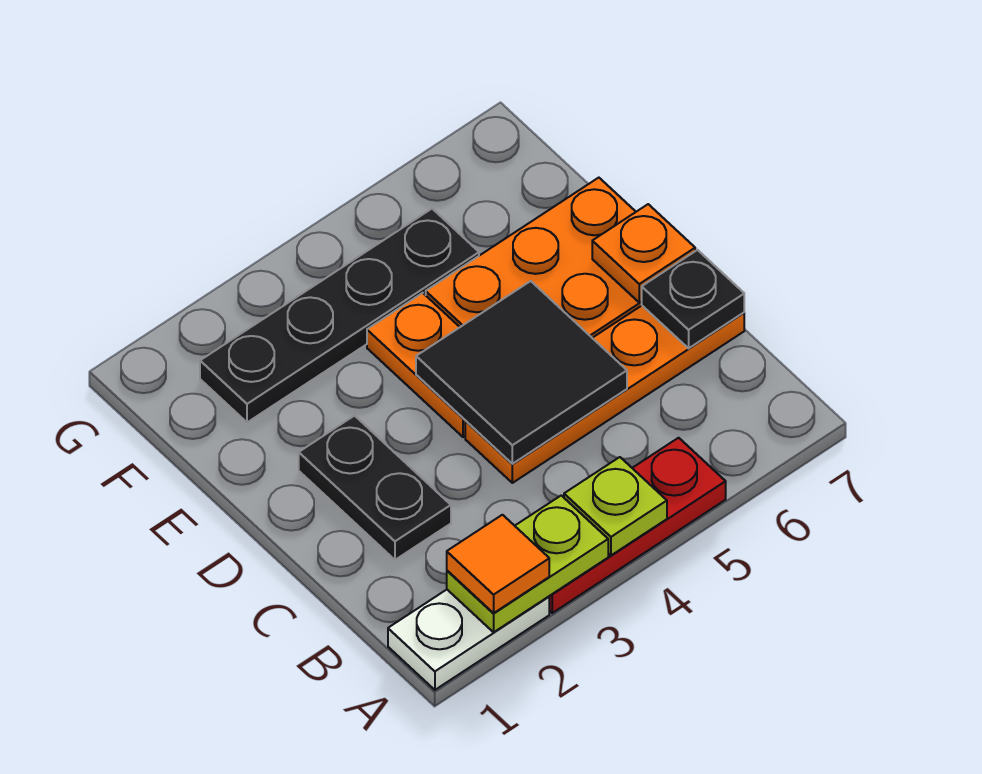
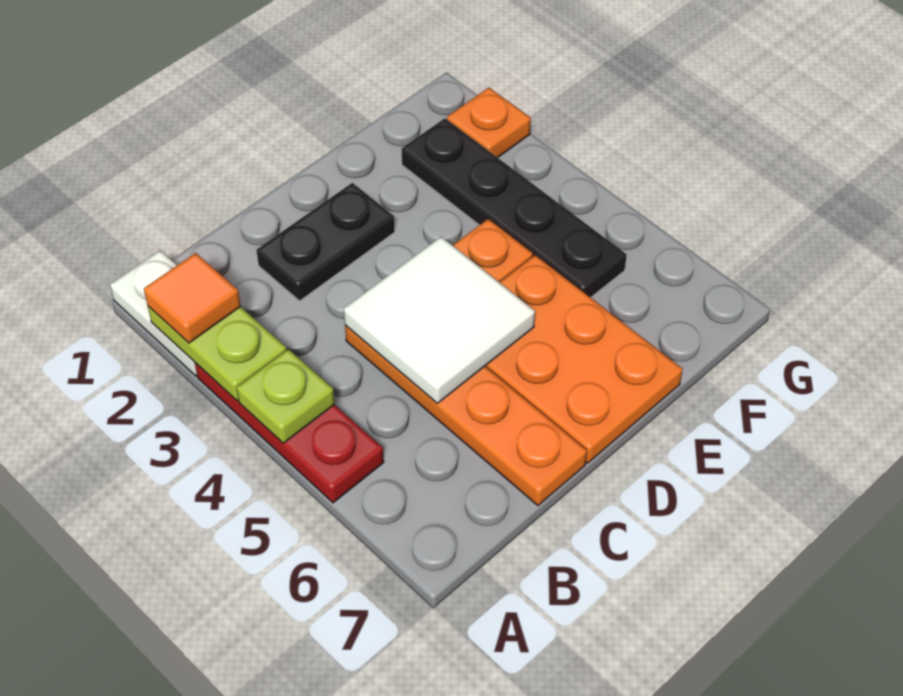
black tile C4:D5 level 2 -> white tile C4:D5 level 2
black plate C7 level 2 -> none
orange plate D7 level 2 -> orange plate G2 level 1

